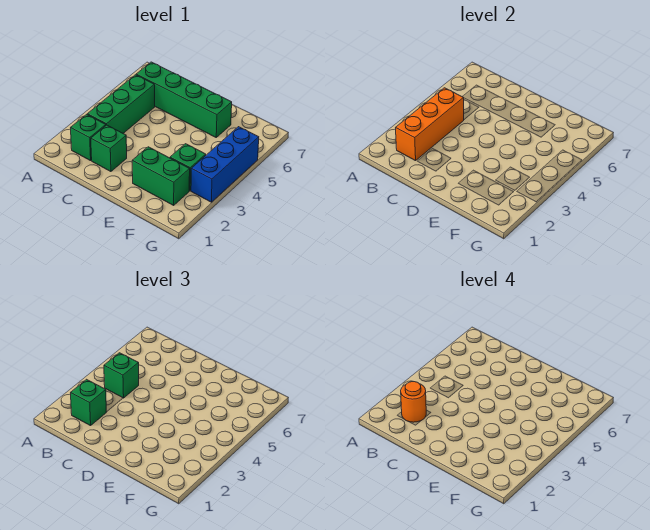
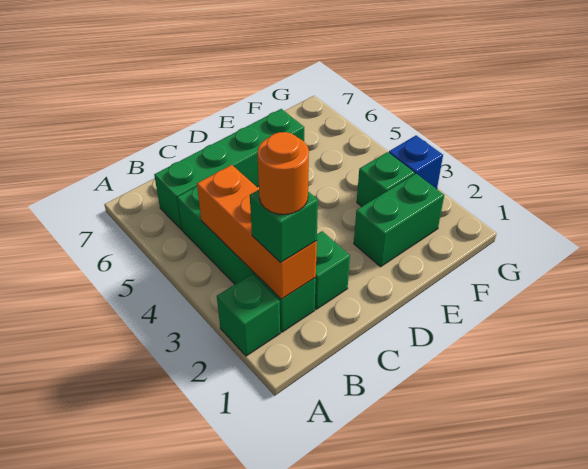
green brick B4 level 3 -> green brick A2 level 1
blue brick G3:G5 level 1 -> blue brick G3 level 1

